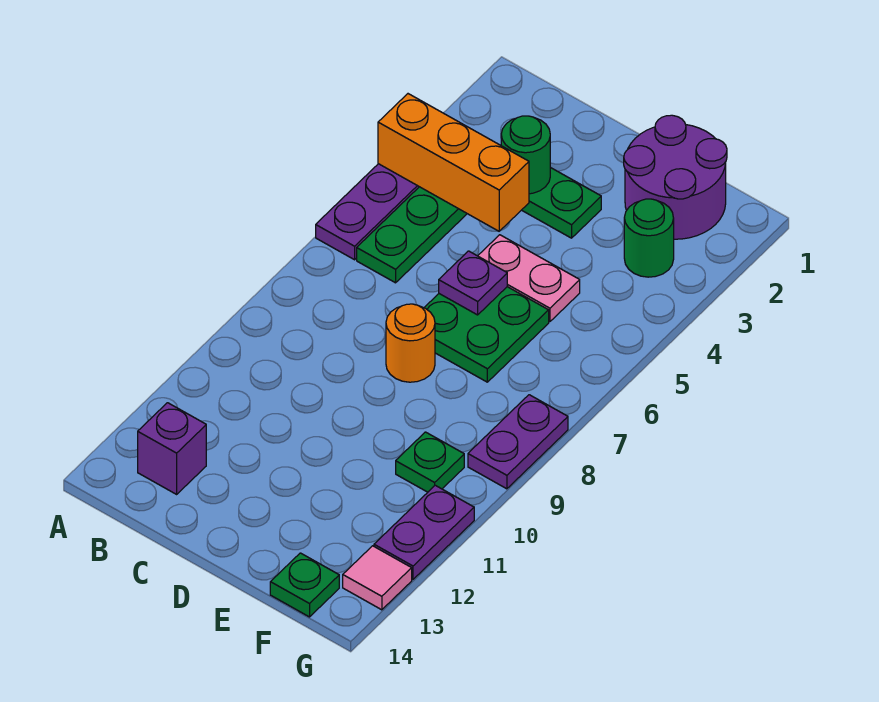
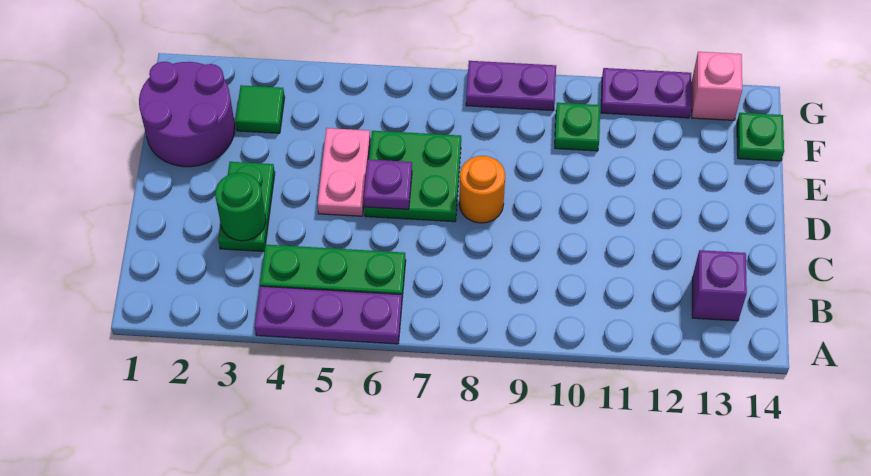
orange brick A4:C4 level 2 -> none
green round brick F3 level 1 -> green tile F3 level 1
pink tile G13 level 1 -> pink brick G13 level 1

